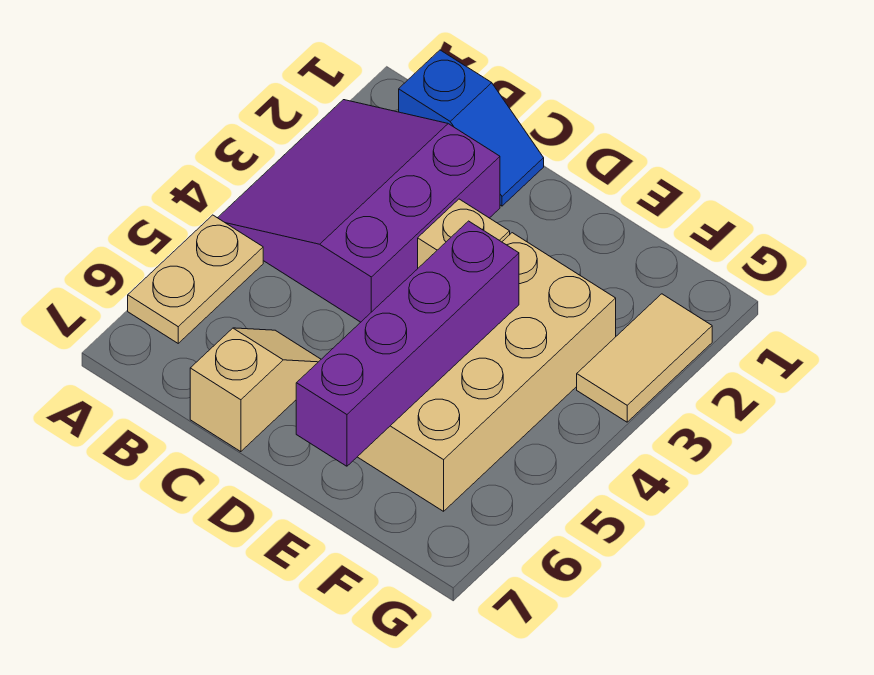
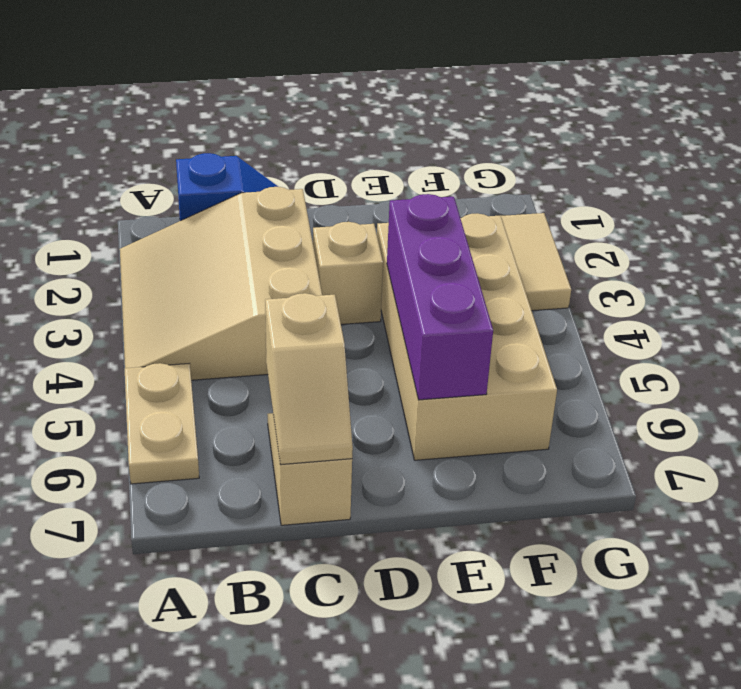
purple slope A2:C4 level 1 top C -> tan slope A2:C4 level 1 top C
none -> tan slope C6:C7 level 2 top 6
purple brick E4:E7 level 2 -> purple brick E4:E6 level 2

